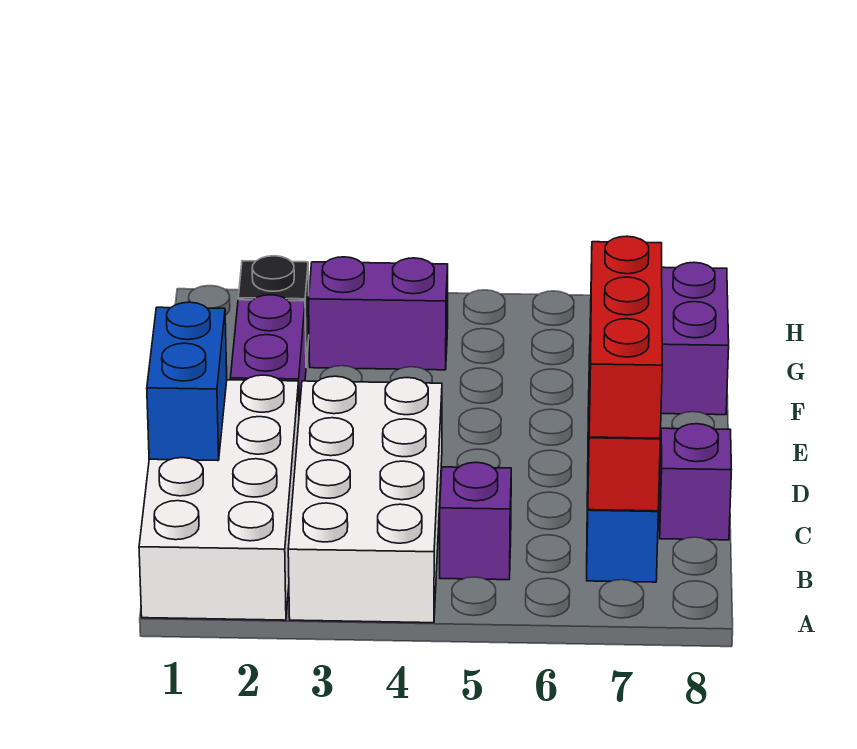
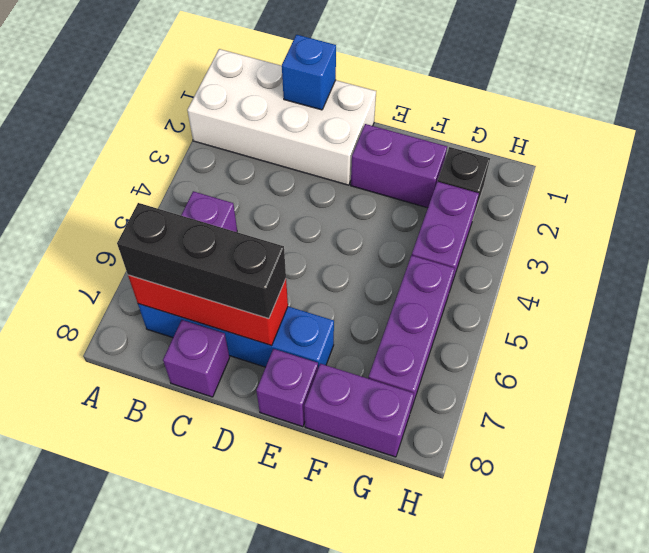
white brick A3:D4 level 1 -> none
red brick B7:D7 level 3 -> black brick B7:D7 level 3
blue brick C1:D1 level 2 -> blue brick C1 level 2
none -> purple brick E8 level 1
none -> purple brick G5:G7 level 1

